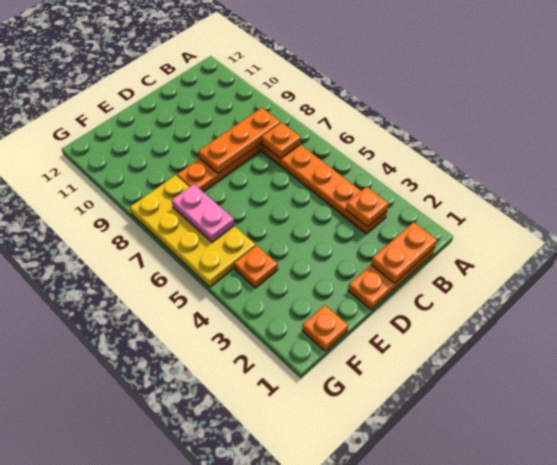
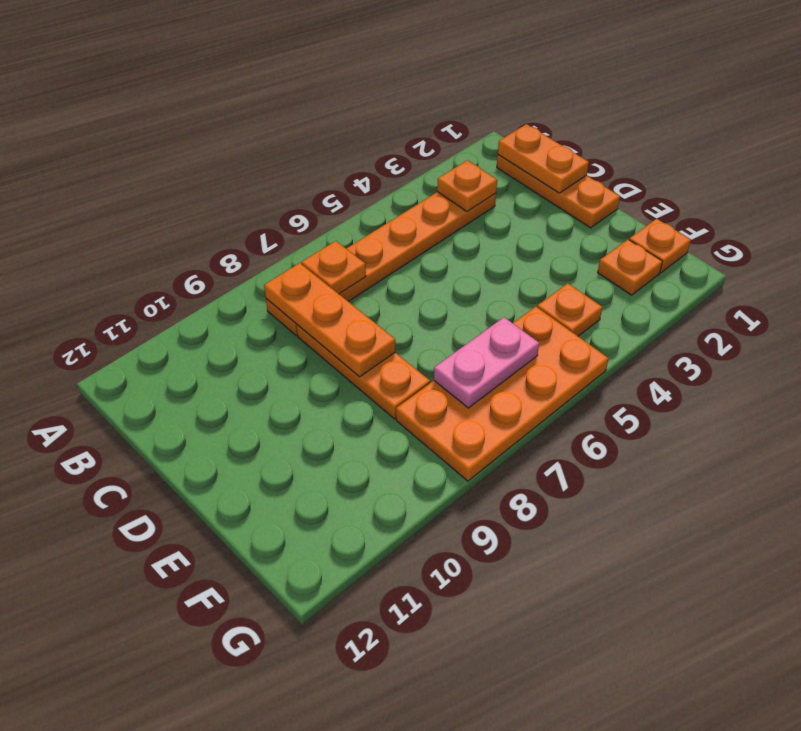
none -> orange plate F2 level 1
yellow plate F5:G8 level 1 -> orange plate F5:G8 level 1

